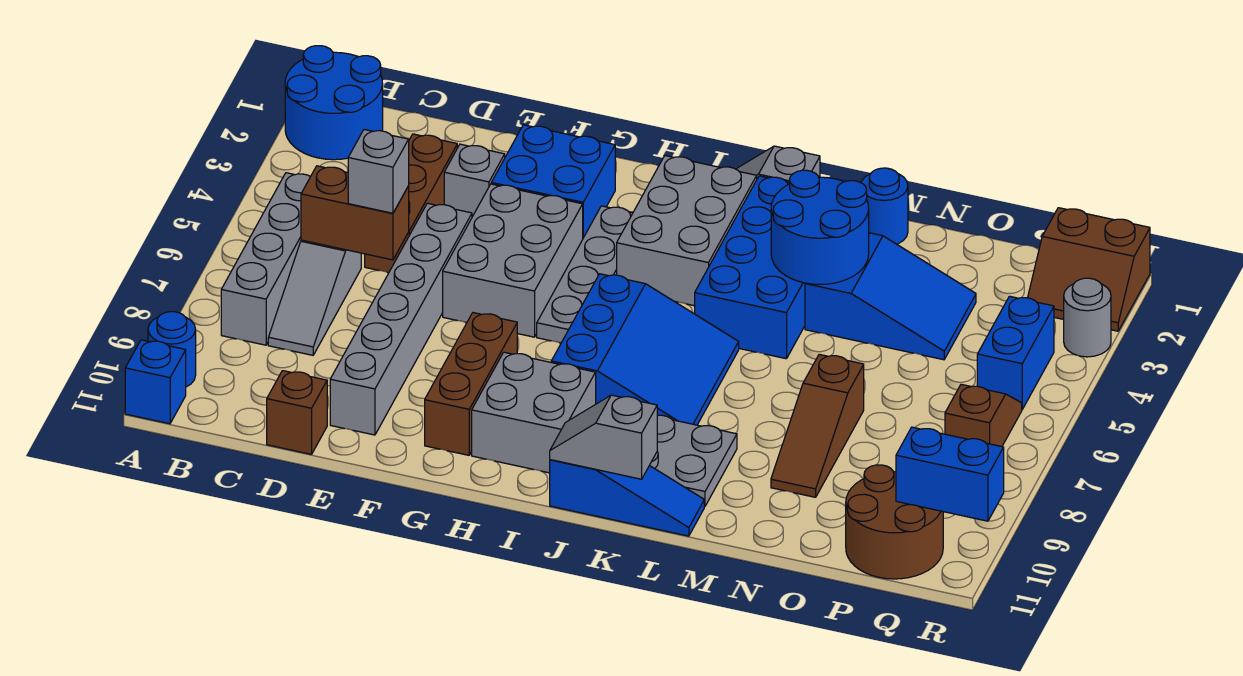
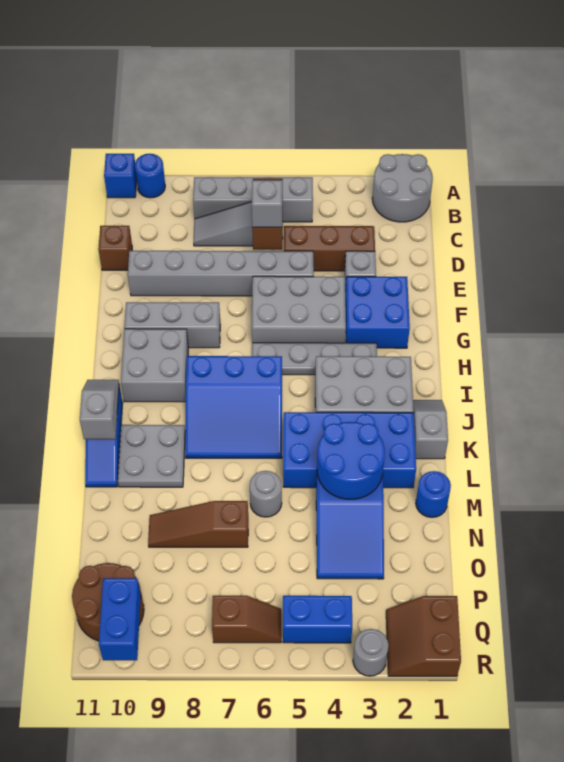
blue round brick A1:B2 level 1 -> grey round brick A1:B2 level 1
brown brick G8:G10 level 1 -> grey brick G8:G10 level 1
none -> grey round brick M6 level 1

